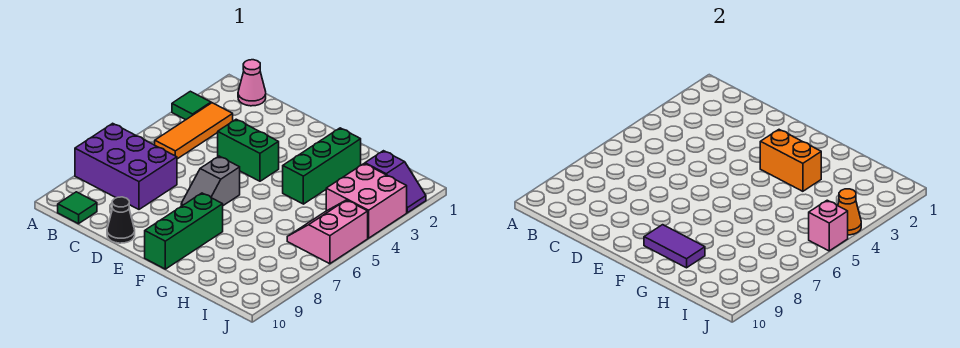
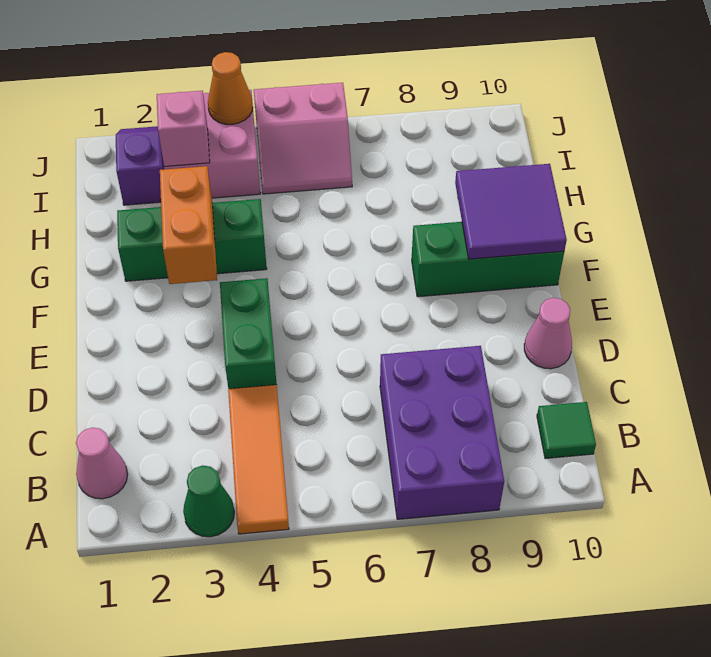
green tile A3 level 1 -> green cone A3 level 1
orange tile B3:B5 level 1 -> orange tile A4:C4 level 1
black cone D10 level 1 -> pink cone D10 level 1
grey slope E6:E7 level 1 top 6 -> none
purple tile F9:G9 level 2 -> purple tile F9:G10 level 2
pink brick J5 level 2 -> pink brick I3 level 2

